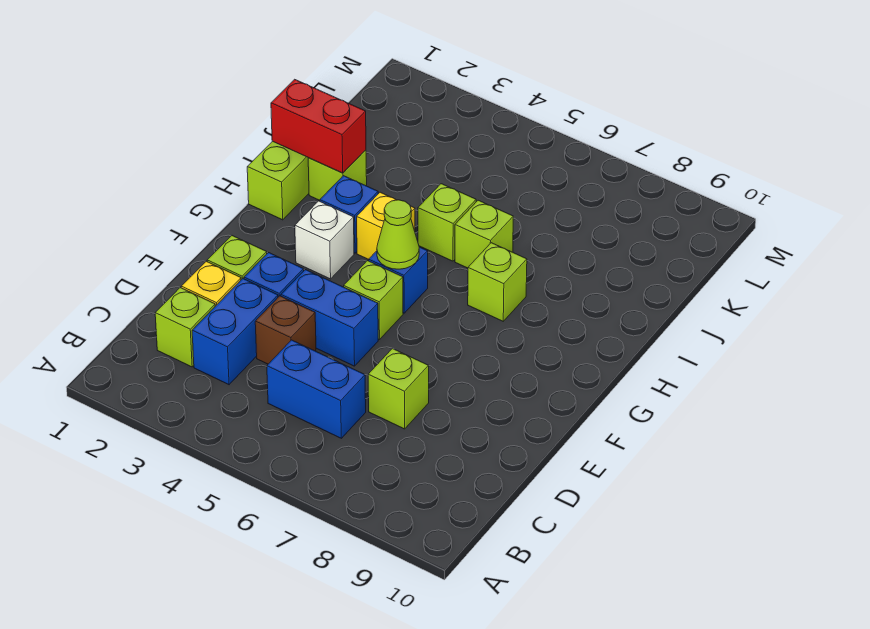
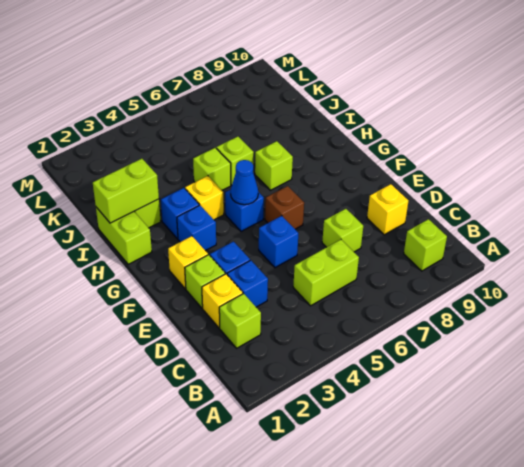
blue brick C3:D3 level 1 -> blue brick D3 level 1
blue brick C5:C6 level 1 -> lime brick C5:C6 level 1
brown brick D4 level 1 -> brown brick F6 level 1
none -> yellow brick D9 level 1
blue brick E4:E5 level 1 -> blue brick E5 level 1
none -> yellow brick F2 level 1
lime brick F5 level 1 -> lime brick B9 level 1
white brick G3 level 1 -> blue brick G3 level 1
lime cone G5 level 2 -> blue cone G5 level 2
red brick I1:I2 level 2 -> lime brick I1:I2 level 2

